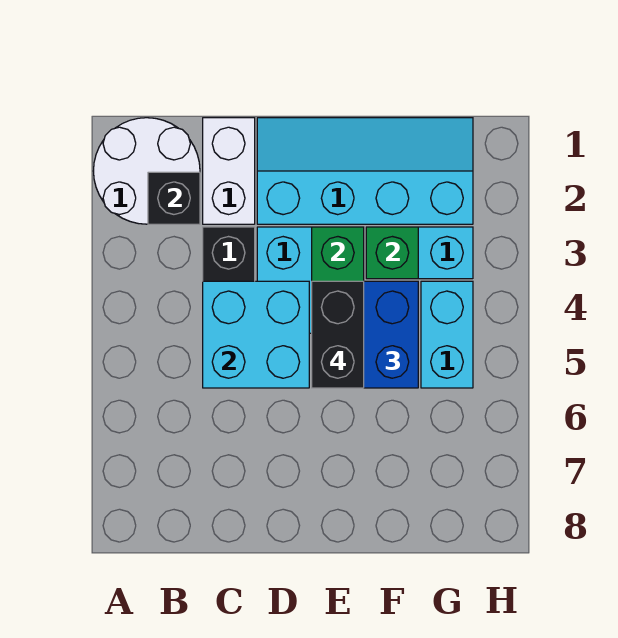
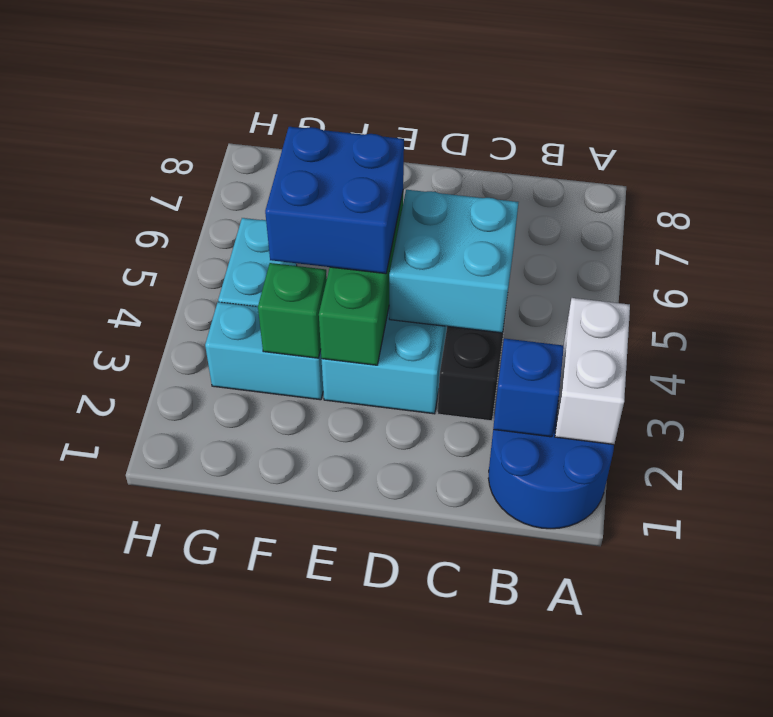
white round brick A1:B2 level 1 -> blue round brick A1:B2 level 1
black brick B2 level 2 -> blue brick B2 level 2
white brick C1:C2 level 1 -> white brick A2:A3 level 2
cyan slope D1:G2 level 1 top 2 -> none
black brick E4:E5 level 4 -> none

